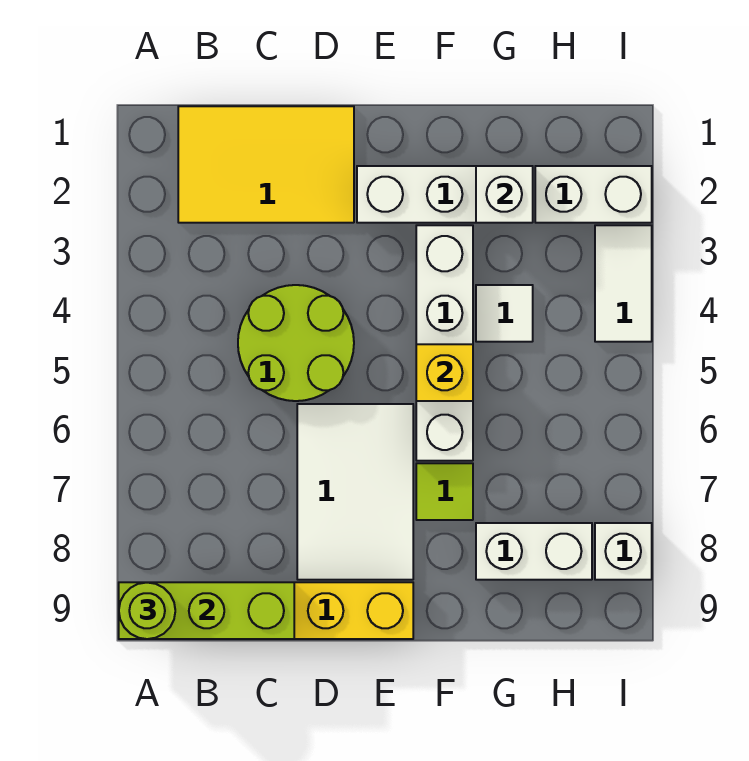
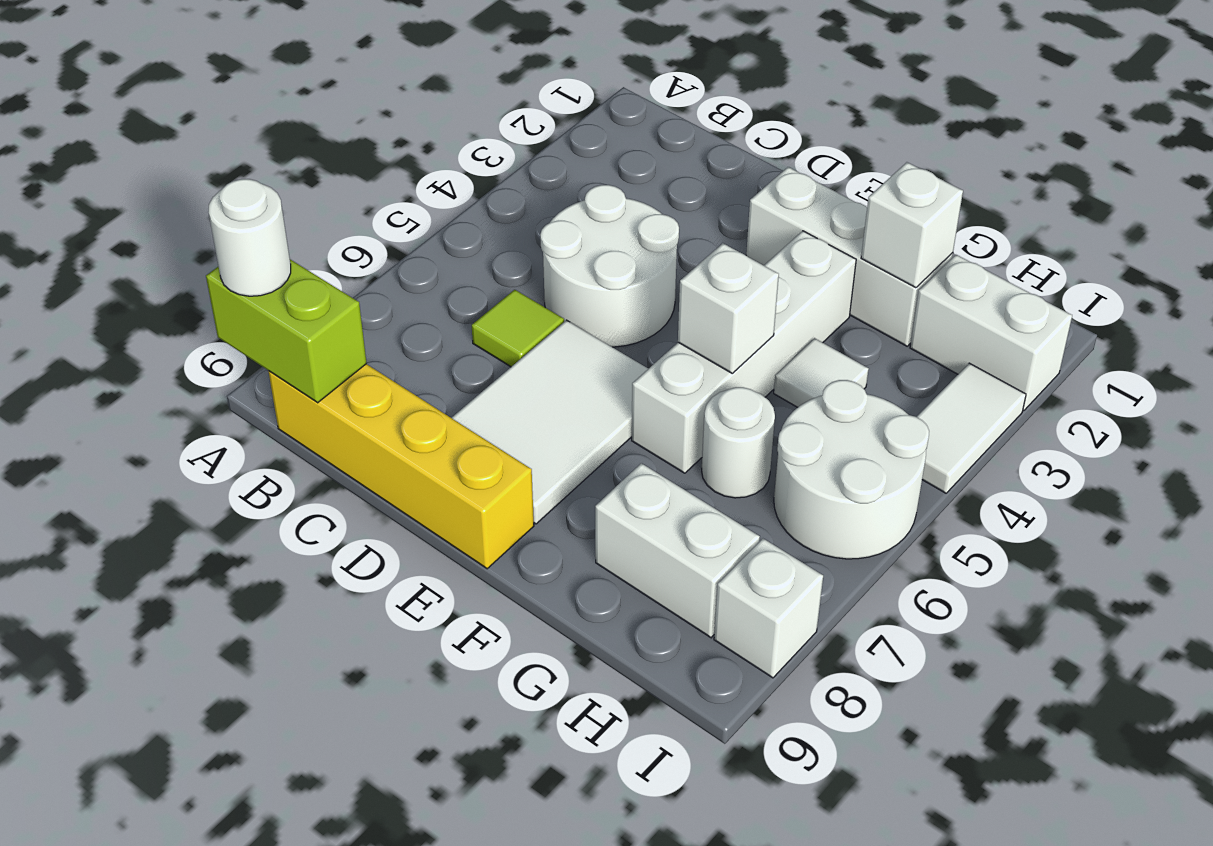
lime brick A9:C9 level 2 -> lime brick A9:B9 level 2
lime round brick A9 level 3 -> white round brick A9 level 3
yellow tile B1:D2 level 1 -> none
lime round brick C4:D5 level 1 -> white round brick C4:D5 level 1
yellow brick F5 level 2 -> white brick F5 level 2
lime tile F7 level 1 -> lime tile C6 level 1
none -> white round brick G6 level 1
none -> white round brick H5:I6 level 1

